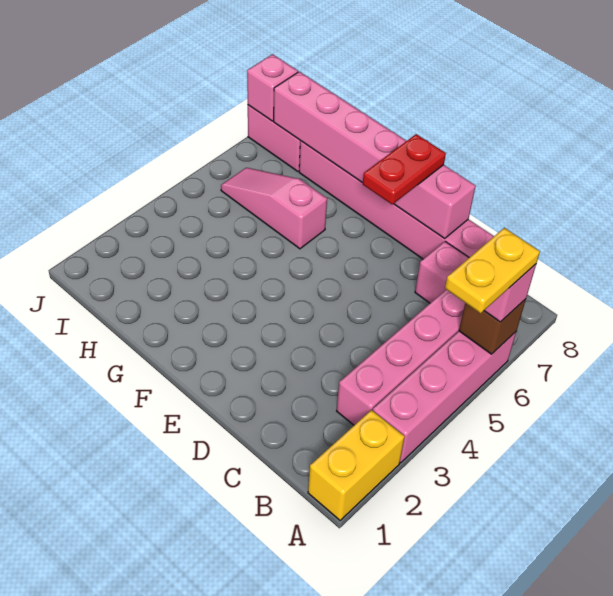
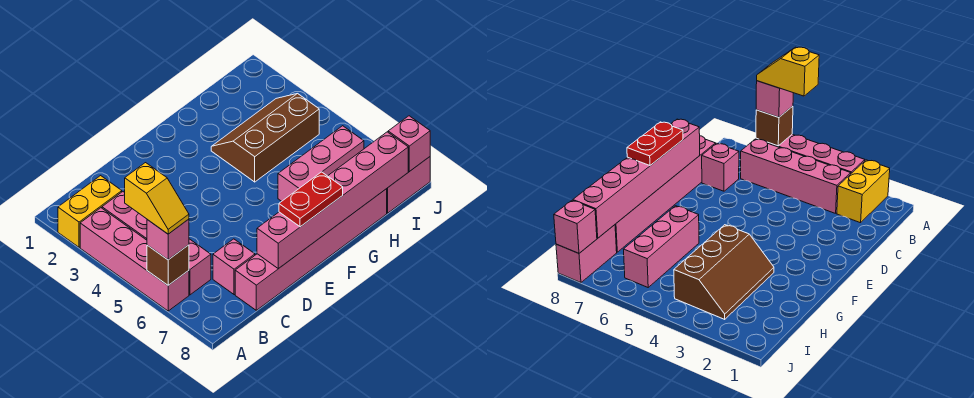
yellow brick A1:A2 level 1 -> yellow brick A2:B2 level 1
yellow plate A5:A6 level 4 -> yellow slope A5:A6 level 4 top 5
red plate E7:E8 level 3 -> red plate E8:F8 level 3
none -> brown slope G3:I4 level 1 top 4
pink slope G6:I6 level 1 top G -> pink brick G6:I6 level 1

